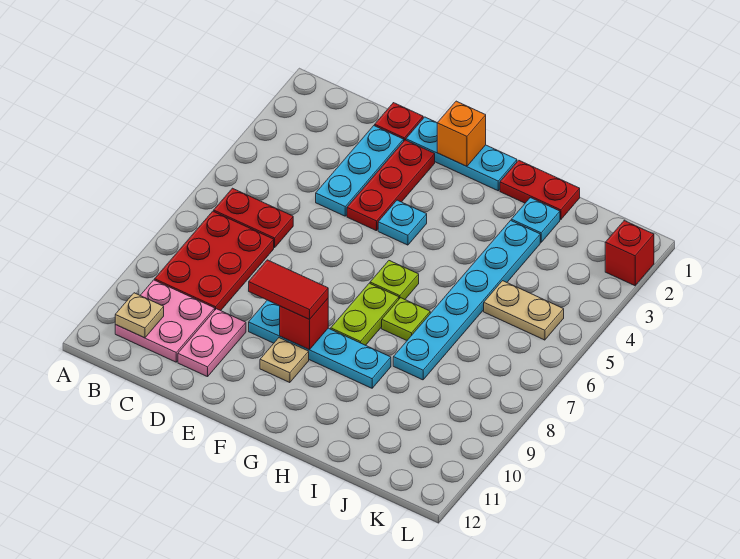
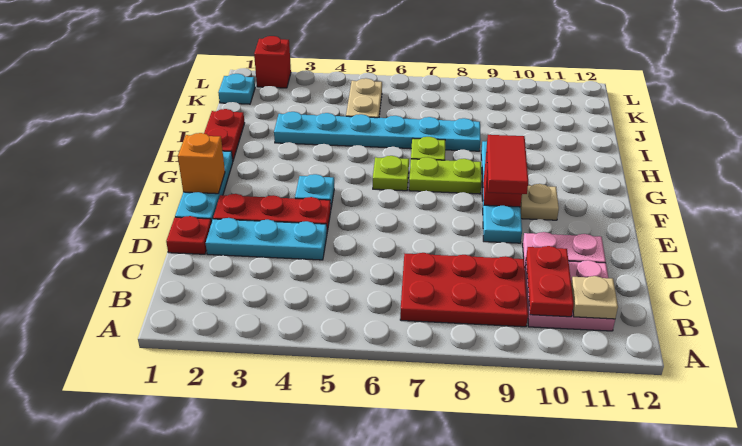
red plate B6:C6 level 1 -> red plate B10:C10 level 2
cyan plate I2 level 1 -> cyan plate K1 level 1

